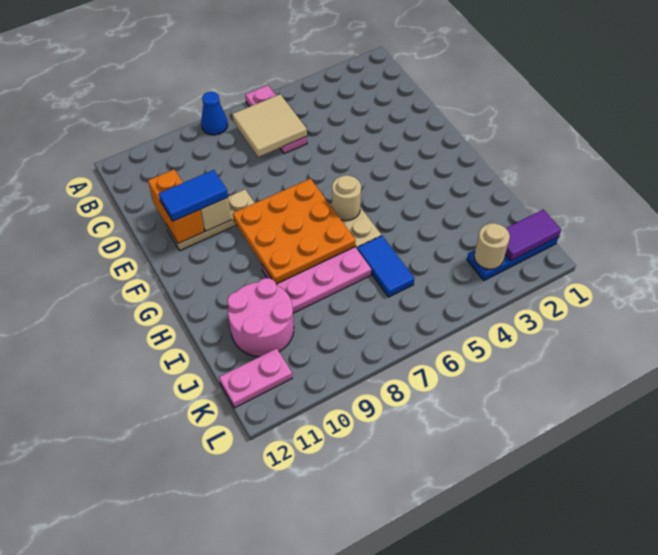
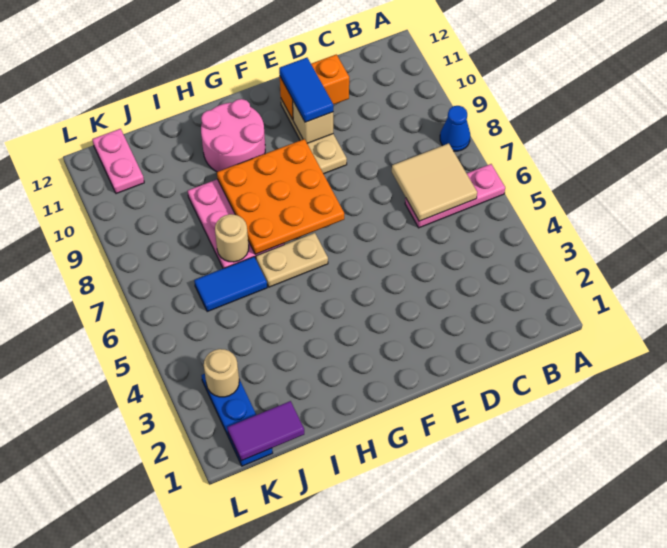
tan round brick G6 level 2 -> tan round brick I7 level 2
pink round brick I10:J11 level 1 -> pink round brick G10:H11 level 1
purple tile K1:K2 level 2 -> purple tile J1:K1 level 2

